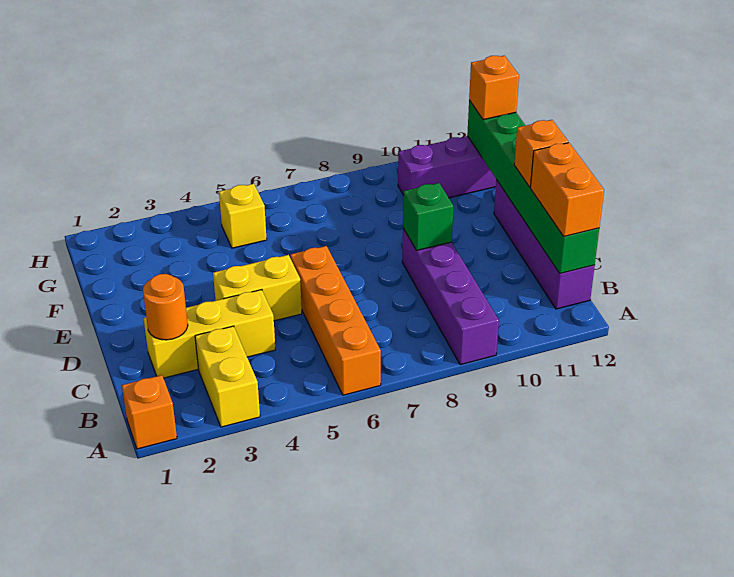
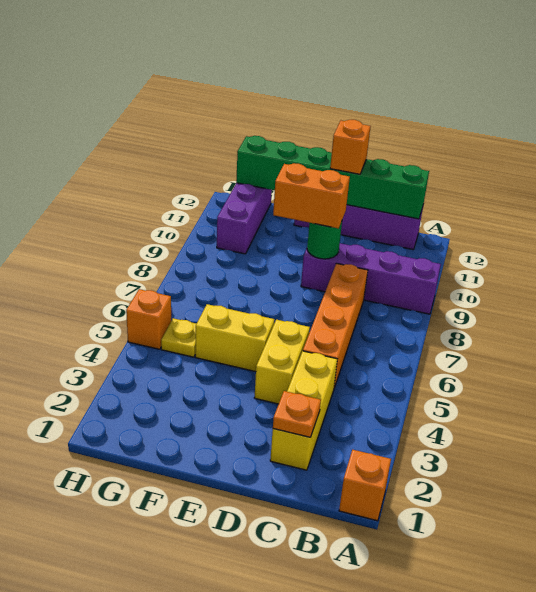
yellow brick A3:B3 level 1 -> yellow brick E5:F5 level 1
orange brick A6:D6 level 1 -> orange brick C5:C8 level 1
orange brick B12:C12 level 3 -> orange brick D9:E9 level 3
orange round brick C2 level 2 -> orange plate C2 level 2
green brick D9 level 2 -> green round brick D9 level 2
yellow brick G5 level 1 -> yellow plate G5 level 1
orange brick G12 level 3 -> orange brick H5 level 1

